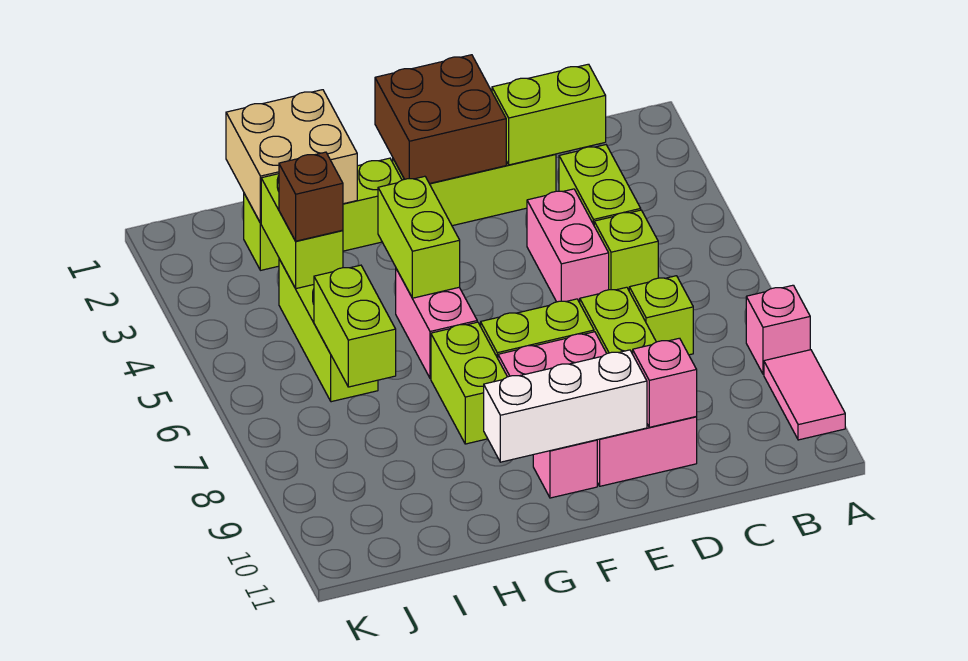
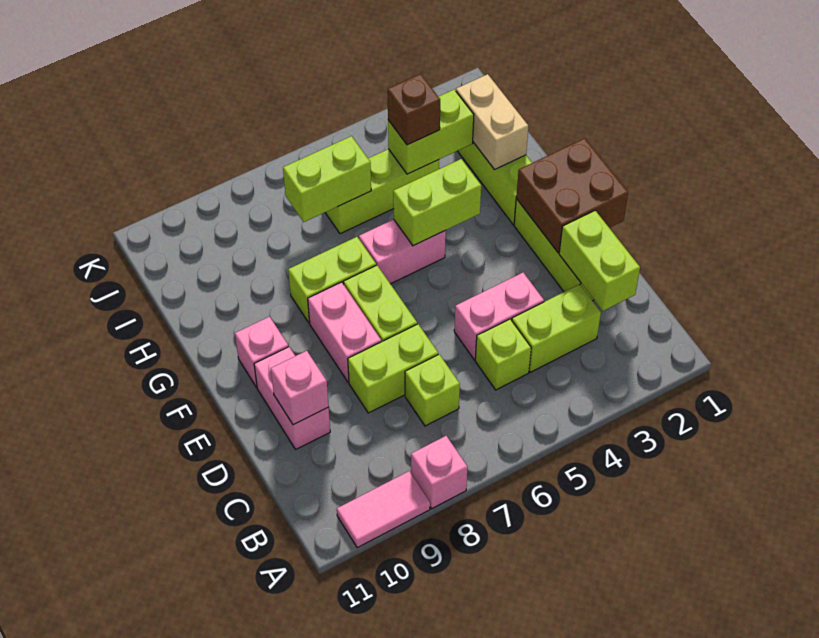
white brick E10:G10 level 2 -> none
tan brick H1:I2 level 2 -> tan brick H2:I2 level 2

